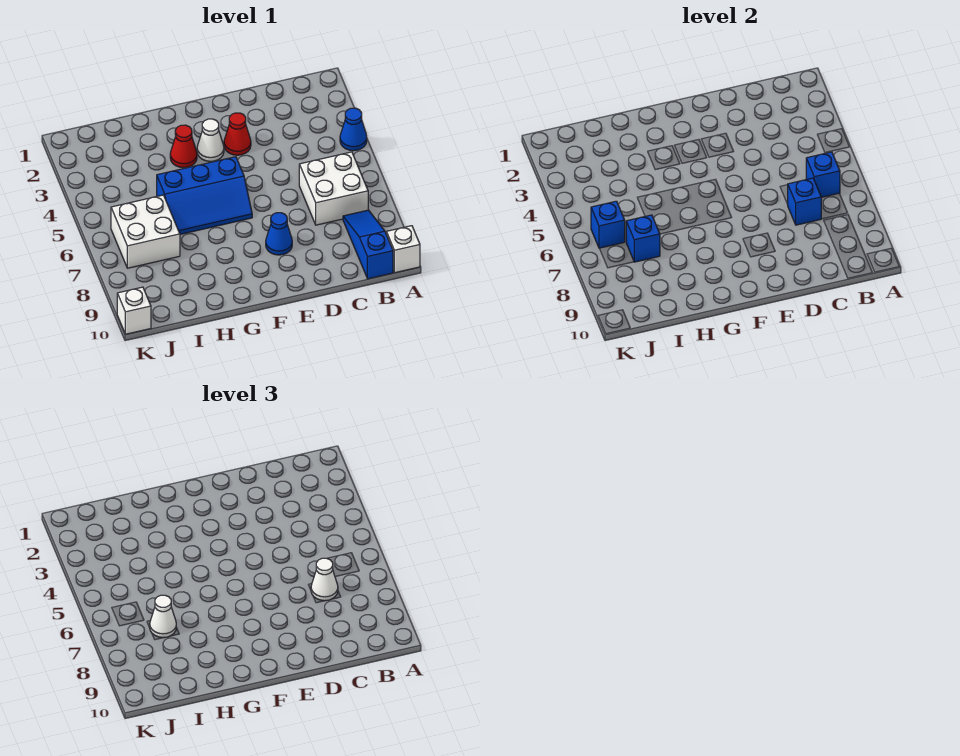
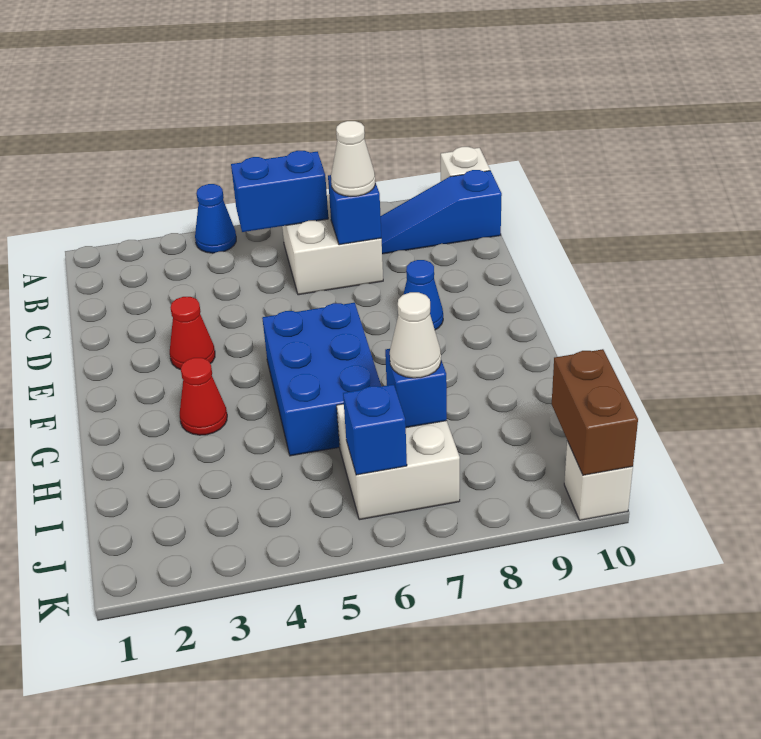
blue brick B6 level 2 -> blue brick B5:B6 level 2
white cone F3 level 1 -> none
blue slope F5:H6 level 1 top 5 -> blue brick F5:H6 level 1
none -> brown brick J10:K10 level 2

